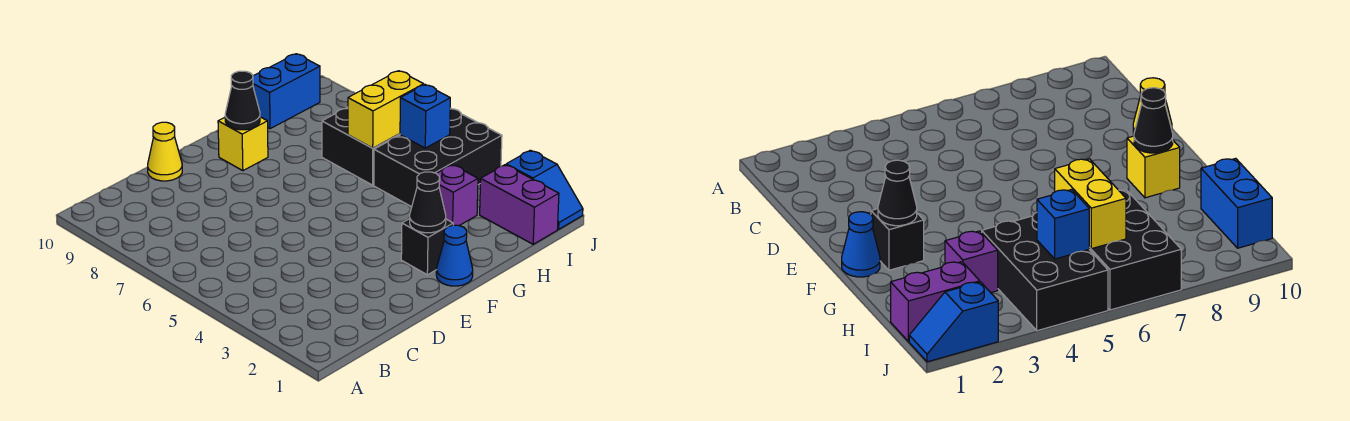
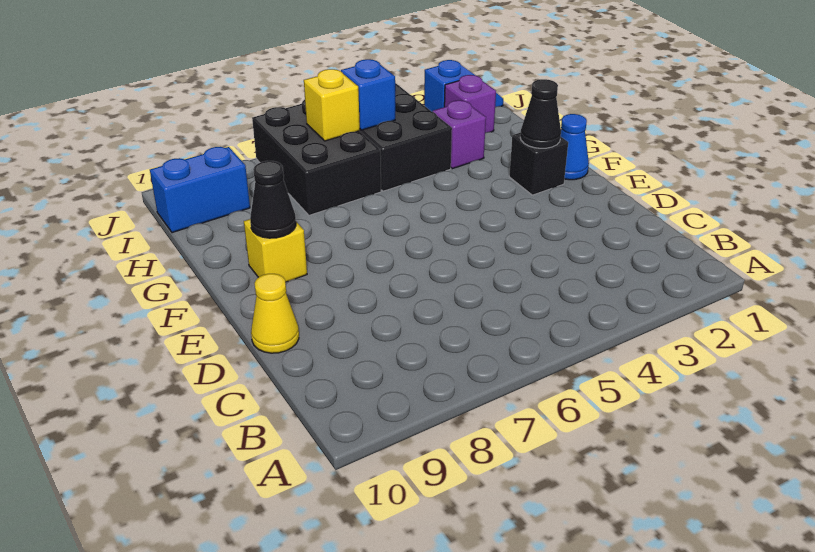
yellow brick H6:I6 level 2 -> yellow brick I6 level 2
blue brick H10:I10 level 1 -> blue brick I9:I10 level 1
purple brick I1:I2 level 1 -> purple brick I2 level 1

